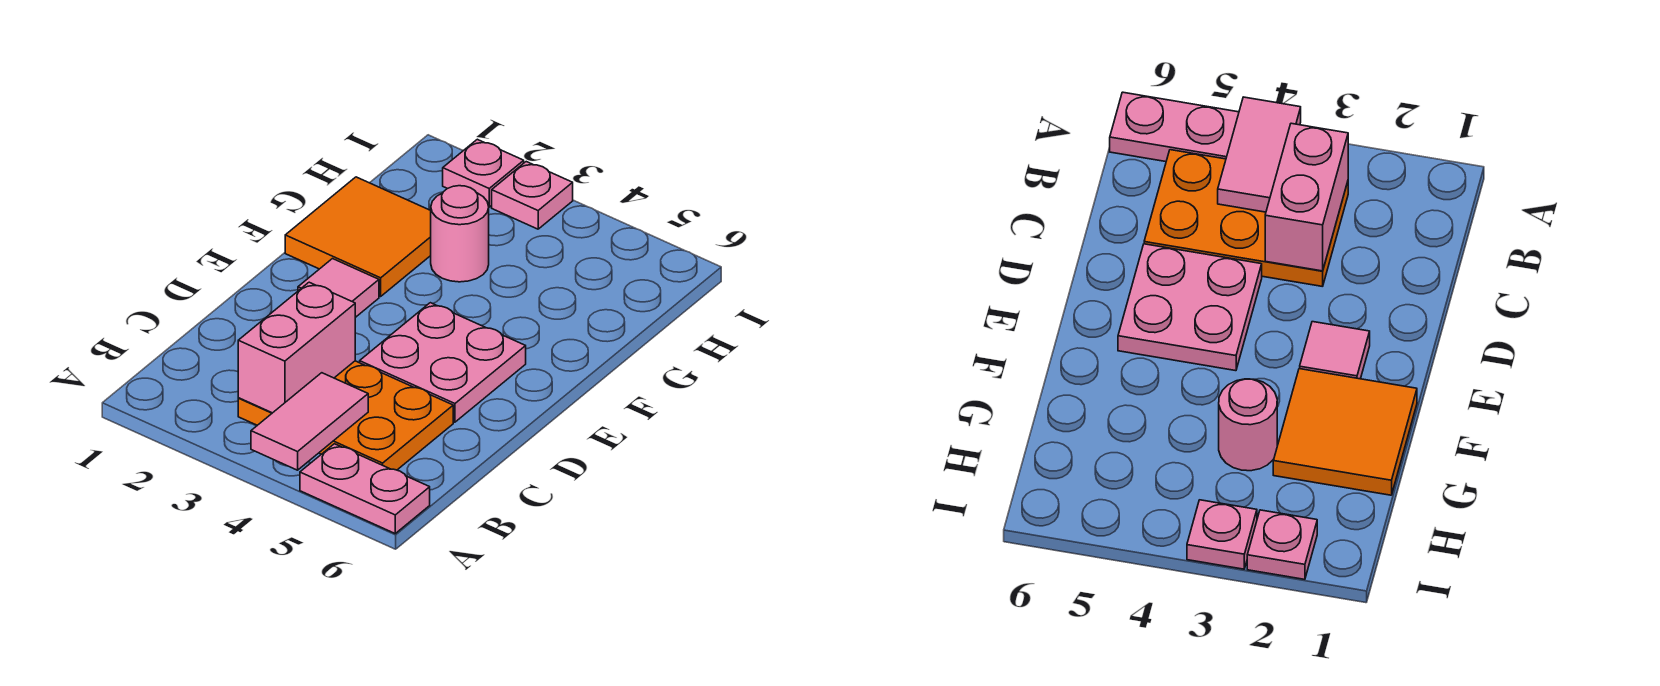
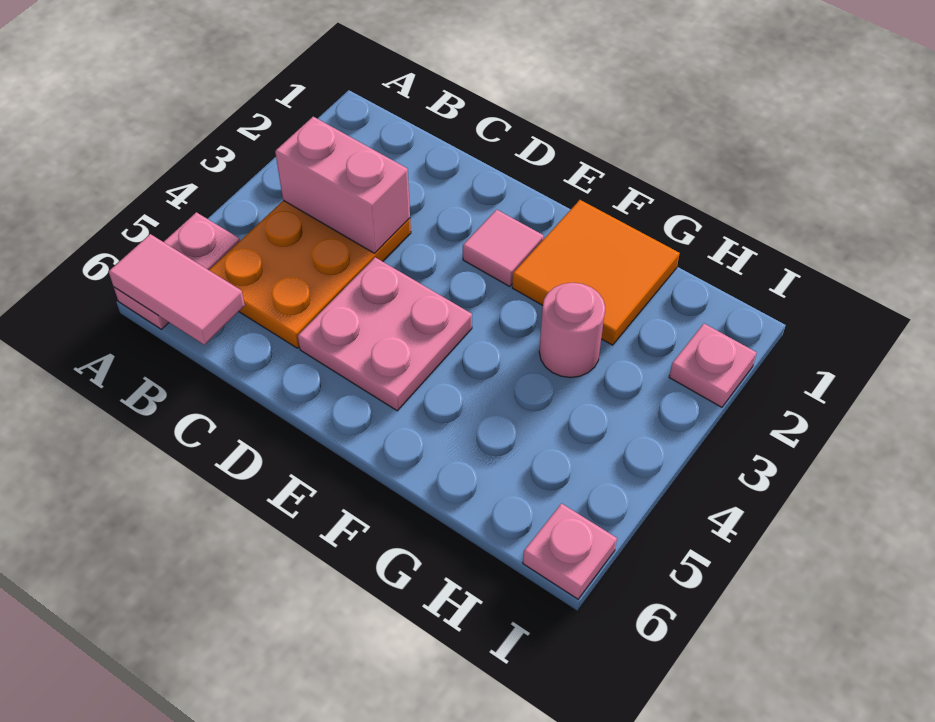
pink tile A4:B4 level 2 -> pink tile A6:B6 level 2
pink plate I3 level 1 -> pink plate I6 level 1

